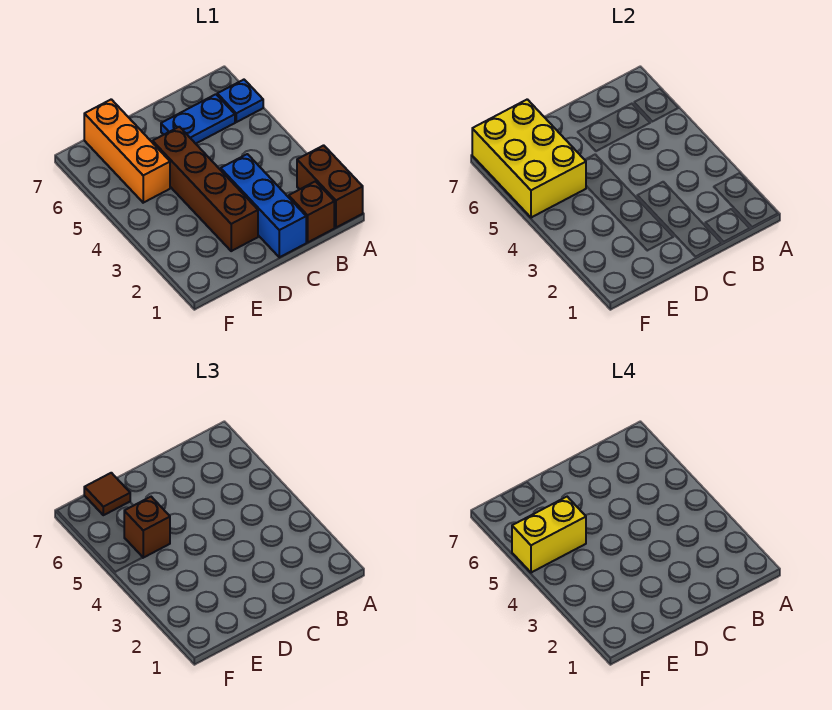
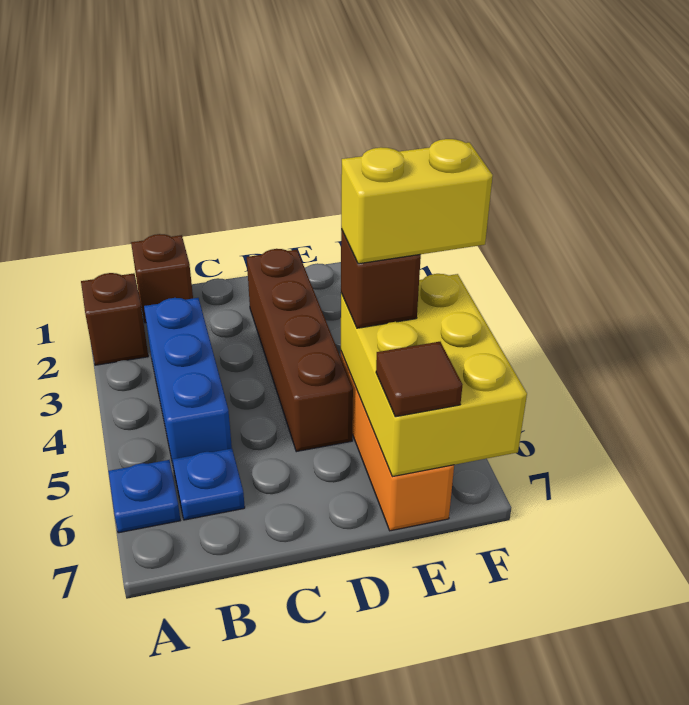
brown brick A1:A2 level 1 -> brown brick A2 level 1
blue plate B6:C6 level 1 -> blue plate B6 level 1
blue brick C1:C3 level 1 -> blue brick B3:B5 level 1

